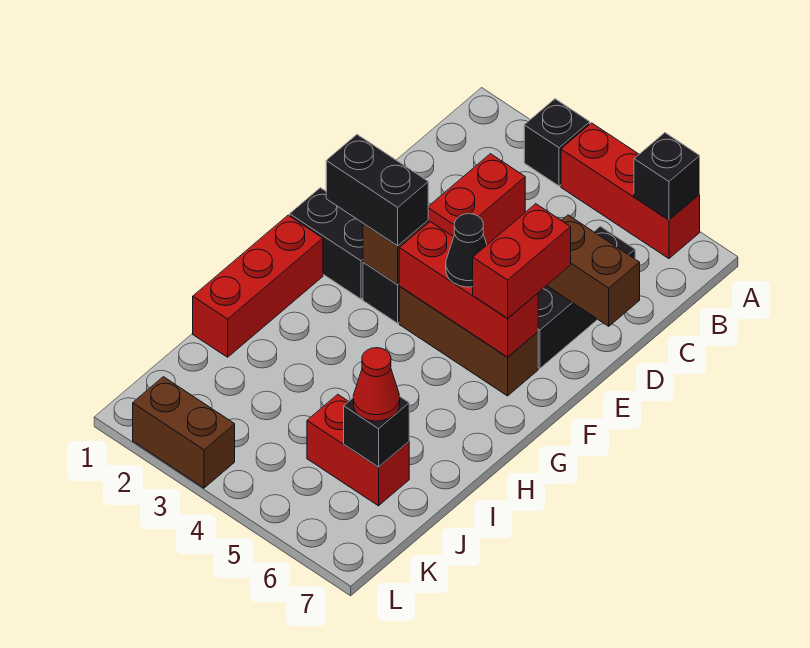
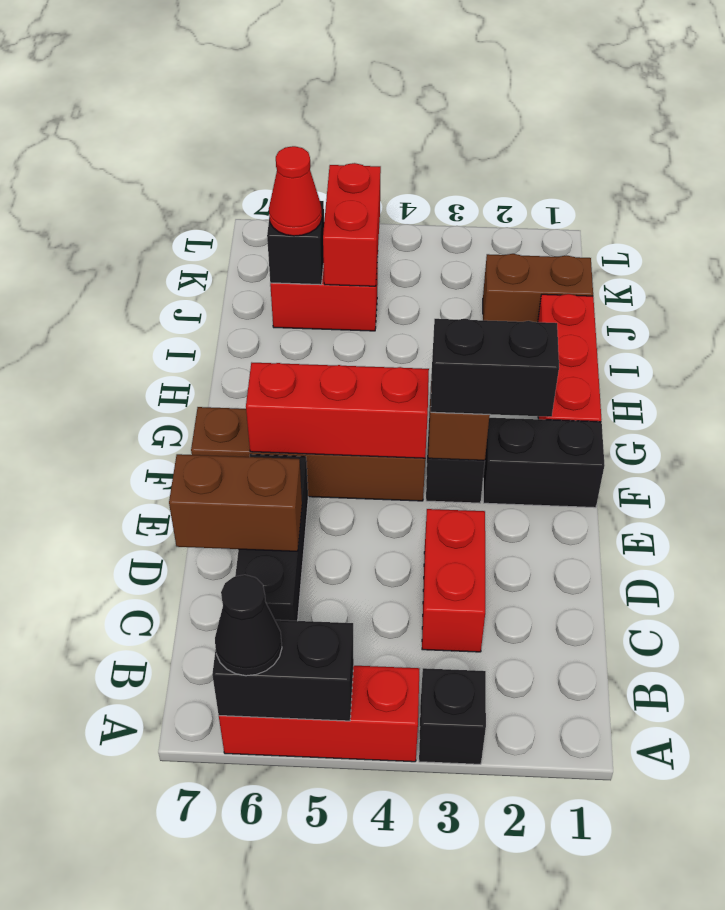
black brick A6 level 2 -> black brick A5:A6 level 2
red brick E6:F6 level 3 -> red brick J5:K5 level 2
brown brick F4:F6 level 1 -> brown brick F4:F7 level 1
black cone F5 level 3 -> black cone A6 level 3
brown brick L2:L3 level 1 -> brown brick J1:J2 level 1

